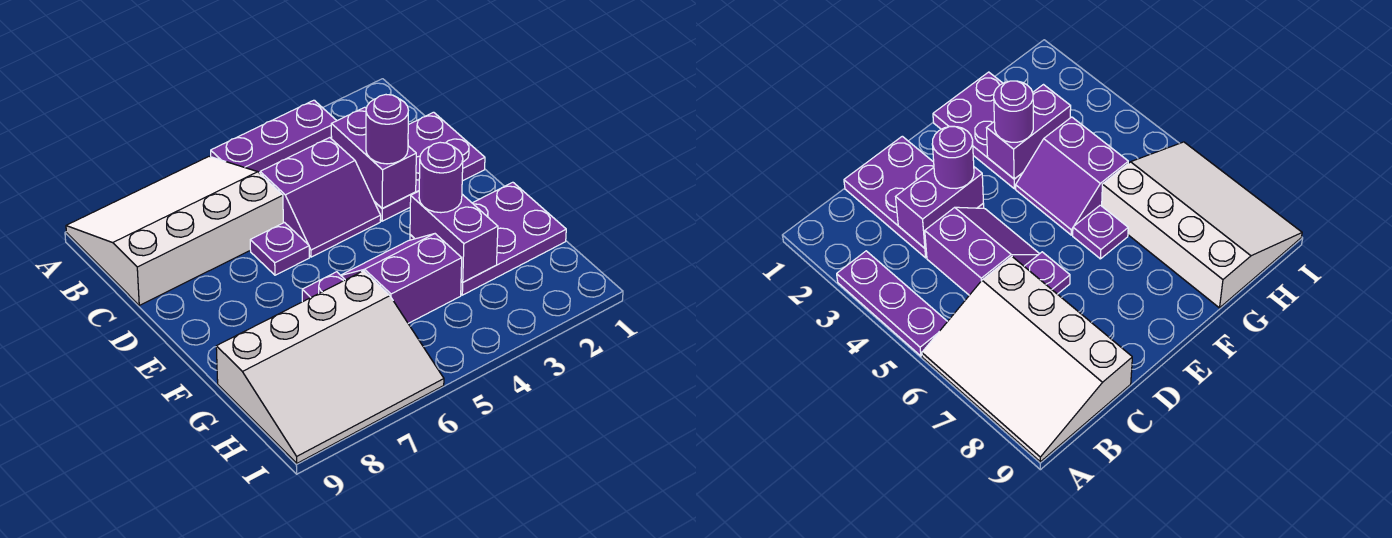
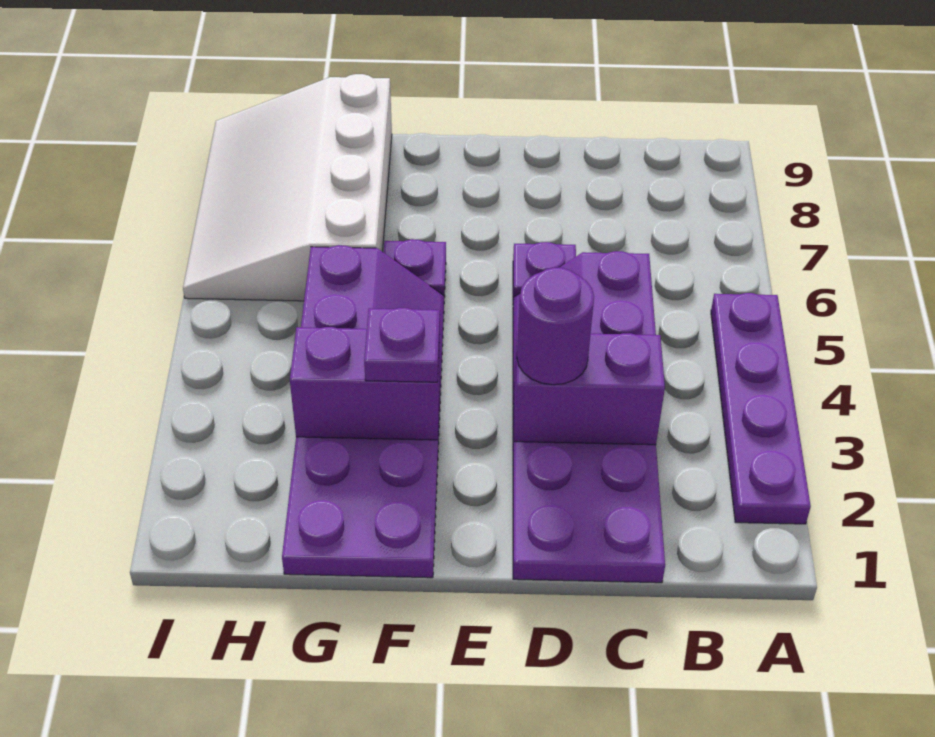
purple plate A3:A5 level 1 -> purple plate A2:A5 level 1
white slope A6:C9 level 1 top C -> none
purple round brick F3 level 3 -> purple plate F3 level 3

